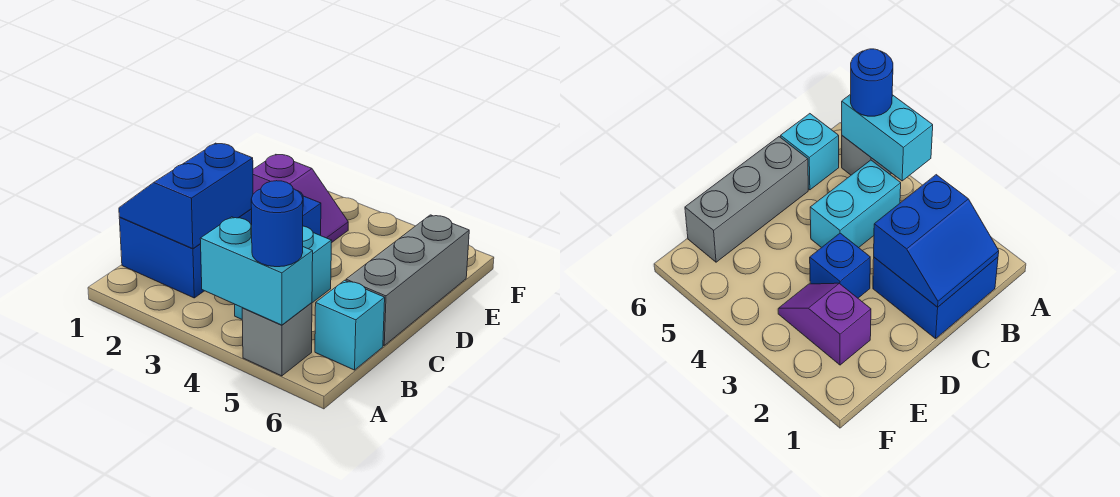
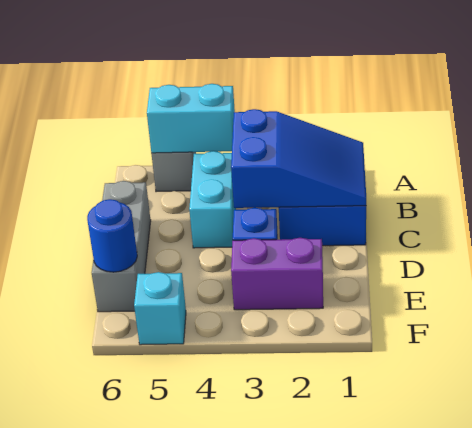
blue round brick A5 level 3 -> blue round brick E6 level 2
blue slope B1:C2 level 2 top 2 -> blue slope B1:C3 level 2 top 3
cyan brick B6 level 1 -> cyan brick F5 level 1
purple slope E2:E3 level 1 top 2 -> purple brick E2:E3 level 1

